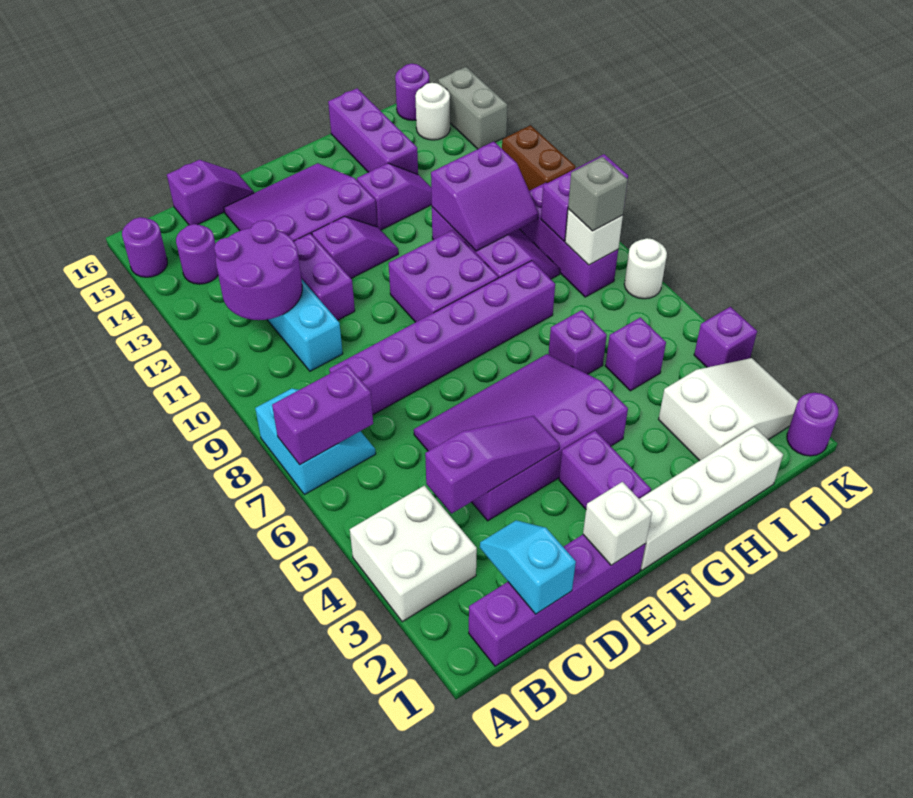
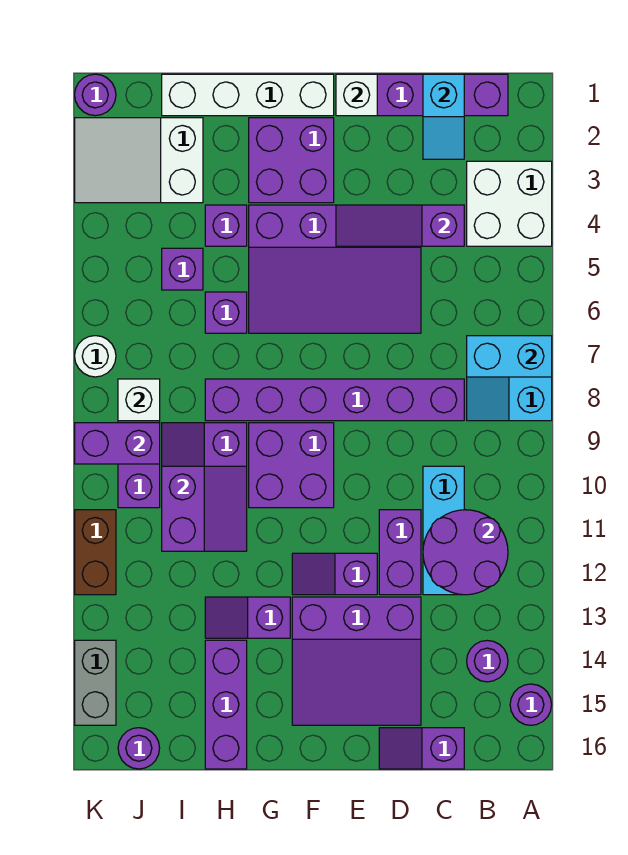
purple brick A7:B7 level 2 -> cyan brick A7:B7 level 2
purple brick F2:F3 level 1 -> purple brick F2:G3 level 1
purple slope H10:I11 level 2 top 11 -> purple slope H10:I11 level 2 top I
grey brick J8 level 3 -> none
white round brick J15 level 1 -> none
purple brick K4 level 1 -> purple brick H4 level 1

